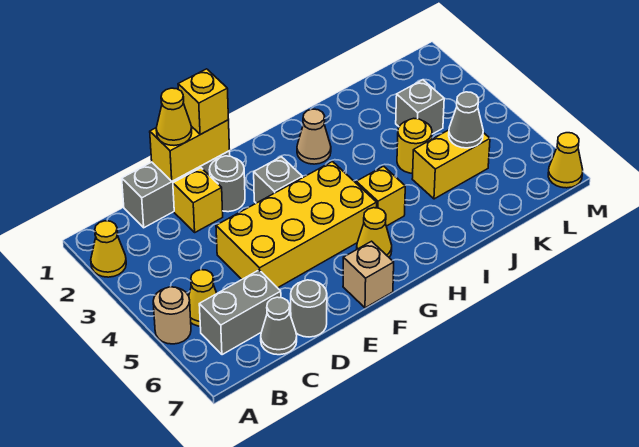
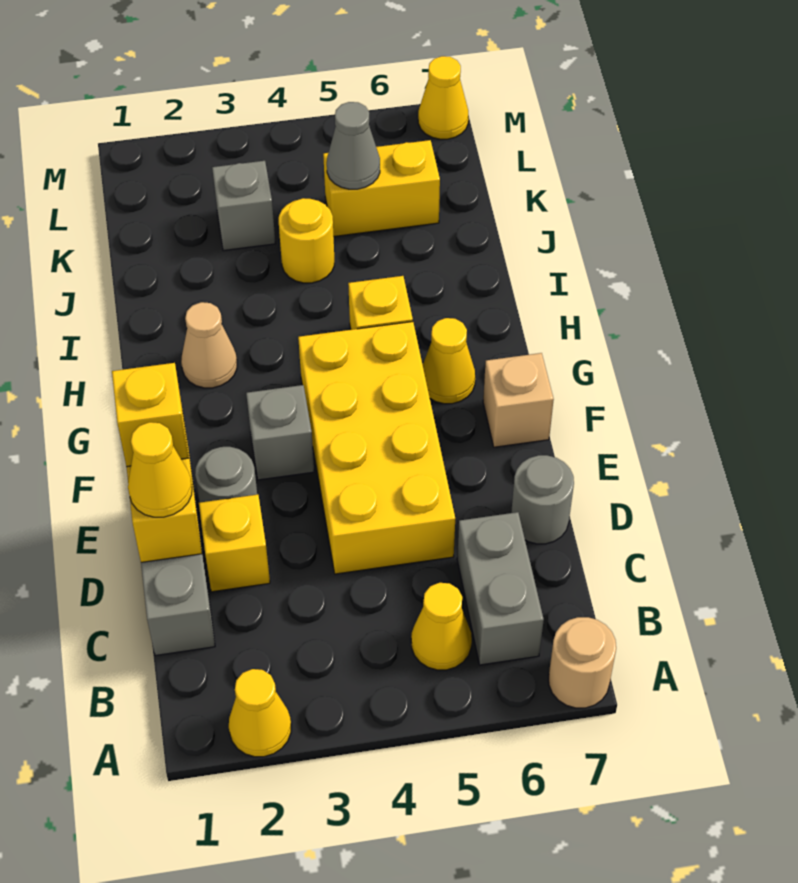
tan round brick A5 level 1 -> tan round brick A7 level 1
grey cone C7 level 1 -> none
yellow brick J5:K5 level 1 -> yellow brick K5:K6 level 1

